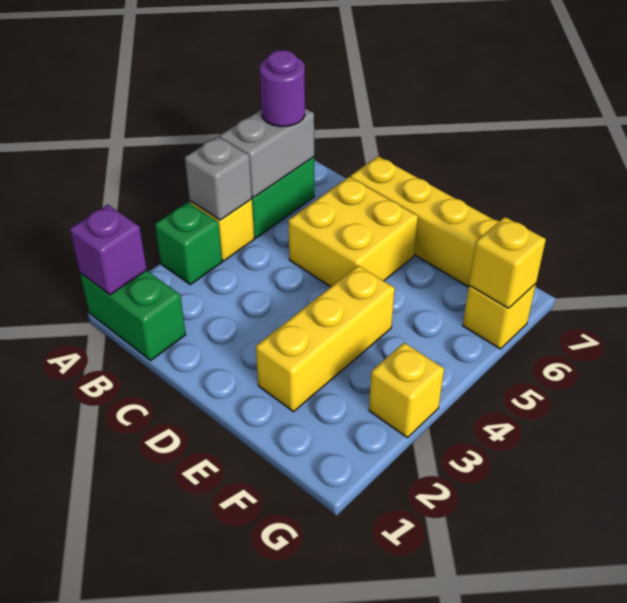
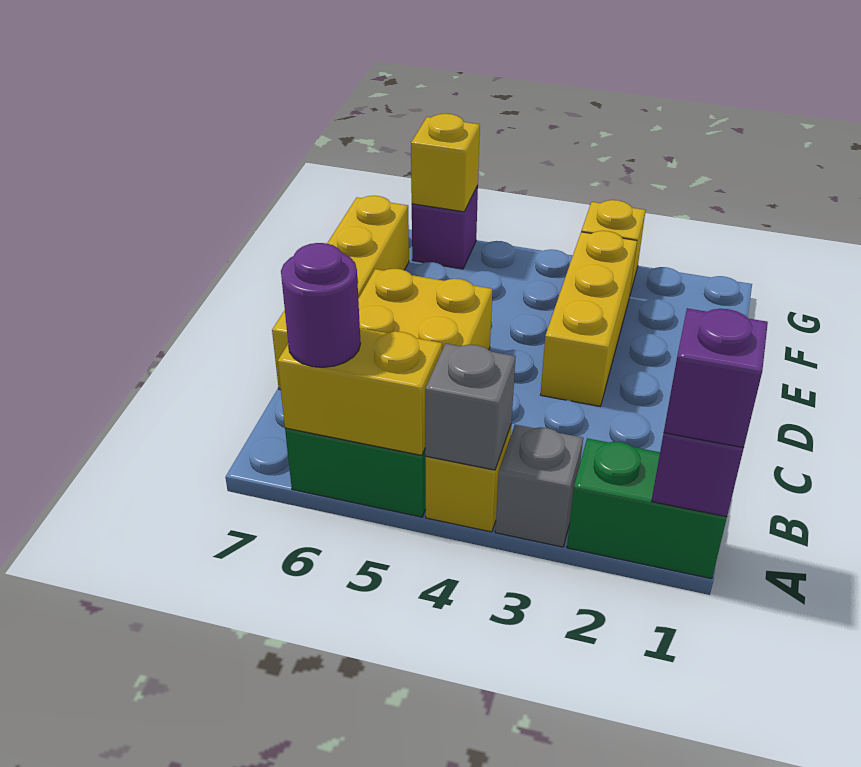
green brick A1:B1 level 1 -> green brick A1:A2 level 1
none -> purple brick A1 level 3
green brick A3 level 1 -> grey brick A3 level 1
grey brick A5:A6 level 2 -> yellow brick A5:A6 level 2
yellow brick E2:E4 level 1 -> yellow brick D3:F3 level 1
yellow brick G6 level 1 -> purple brick G6 level 1

